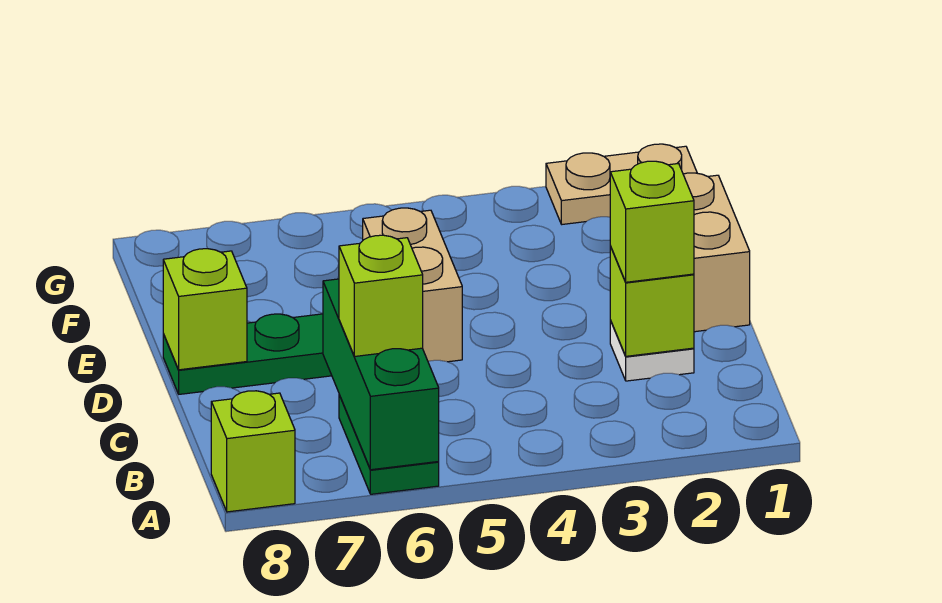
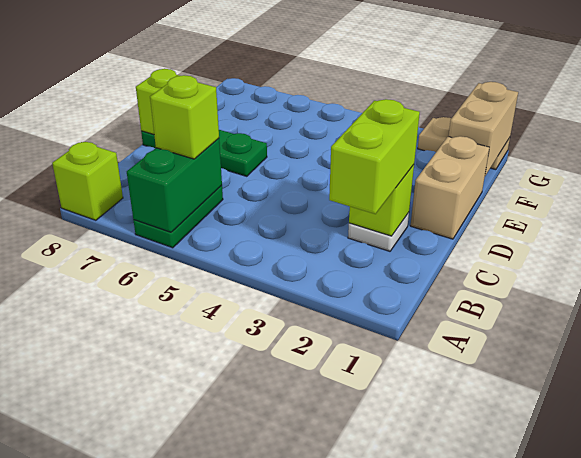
green brick A6:C6 level 2 -> green brick A6:B6 level 2
lime brick C2 level 3 -> lime brick B2:C2 level 3
tan brick D5:E5 level 1 -> tan brick F1:G1 level 2

